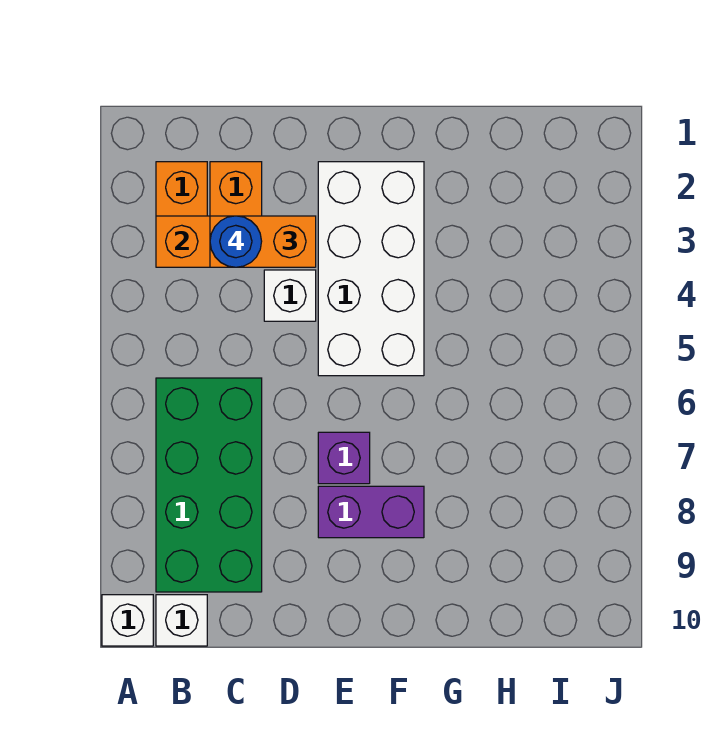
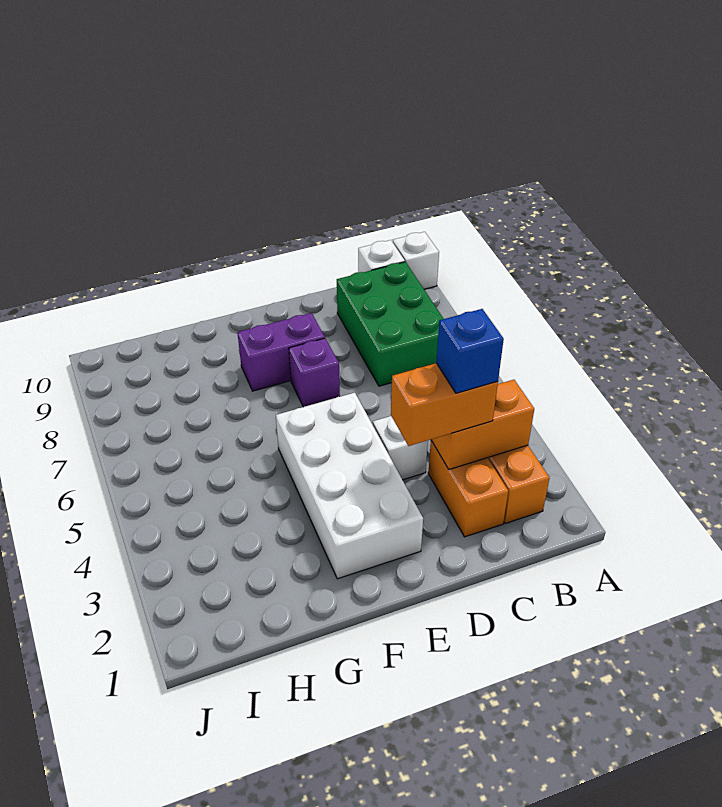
green brick B6:C9 level 1 -> green brick B7:C9 level 1
blue round brick C3 level 4 -> blue brick C3 level 4

